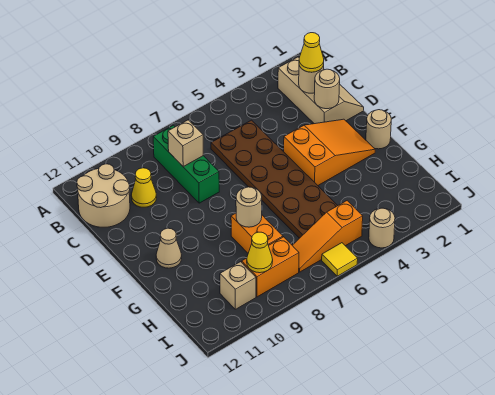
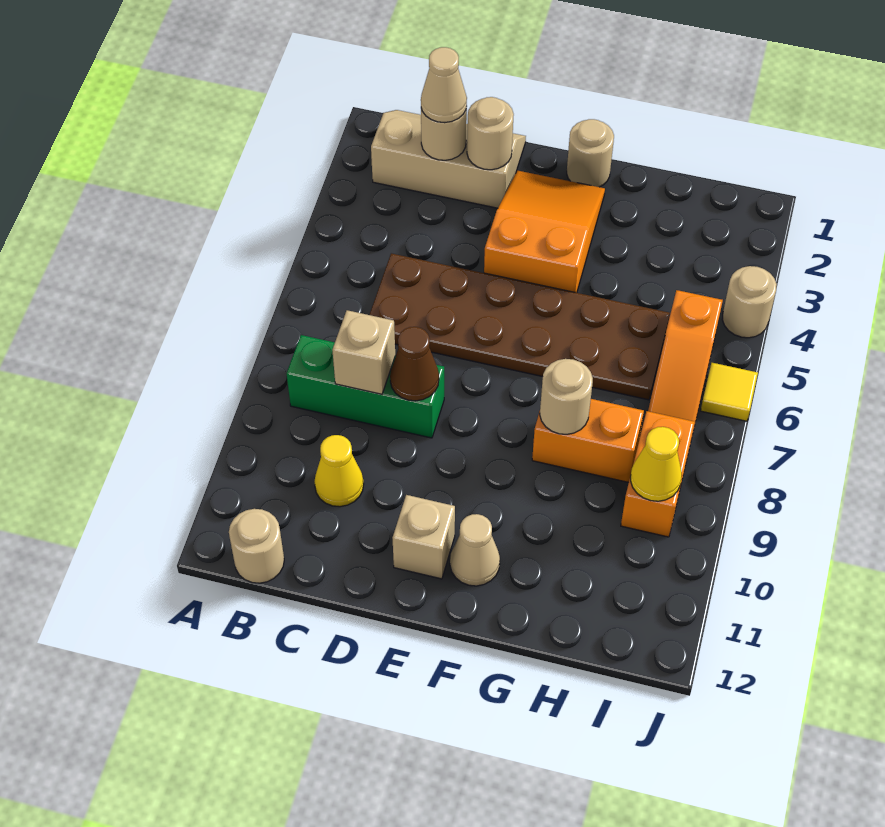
tan round brick B11:C12 level 1 -> tan round brick B12 level 1
yellow cone C2 level 3 -> tan cone C2 level 3
none -> brown cone D8 level 2
tan brick I10 level 1 -> tan brick E11 level 1

